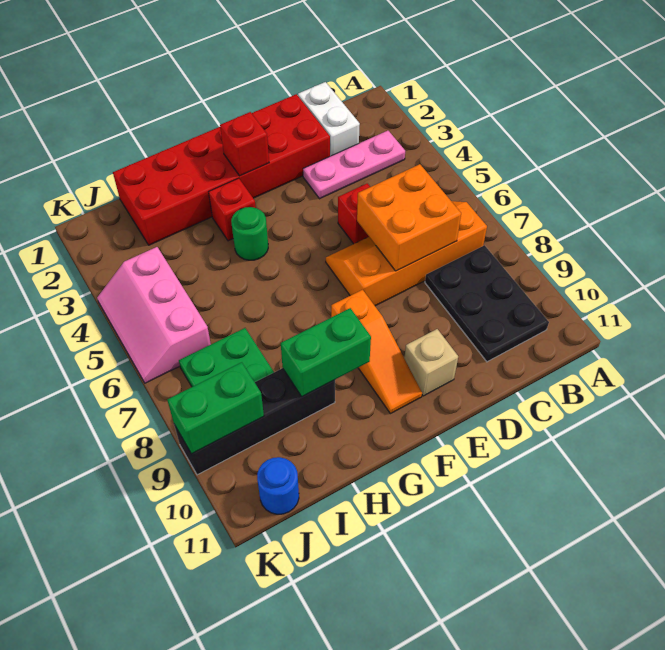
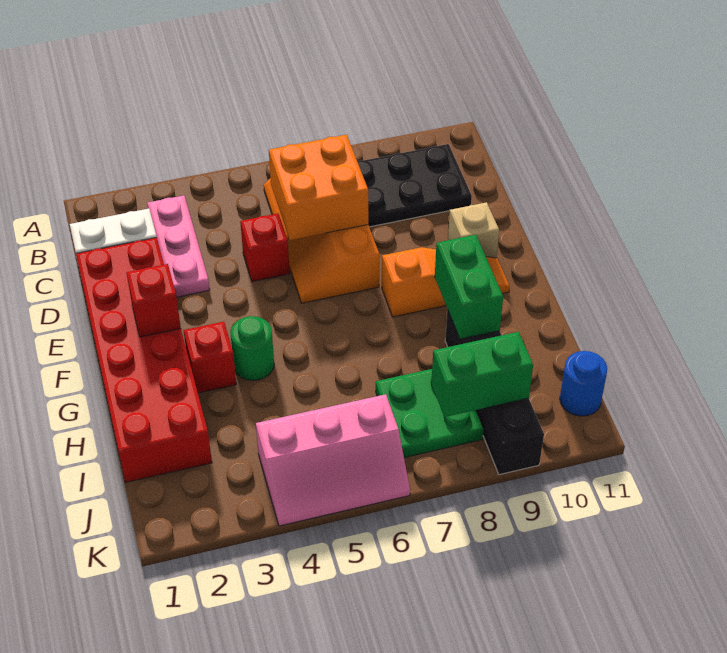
green brick J9:K9 level 2 -> green brick J8:J9 level 2

